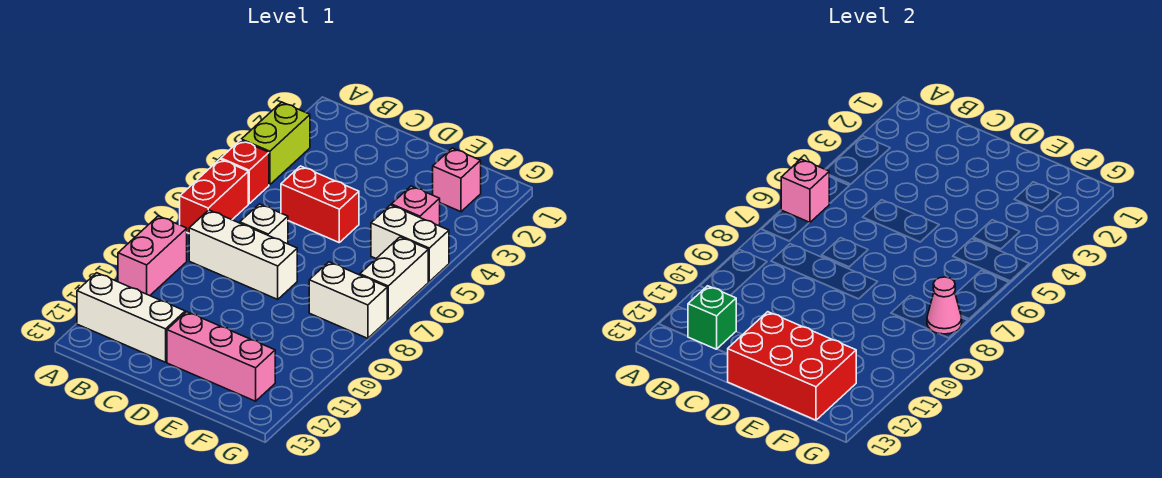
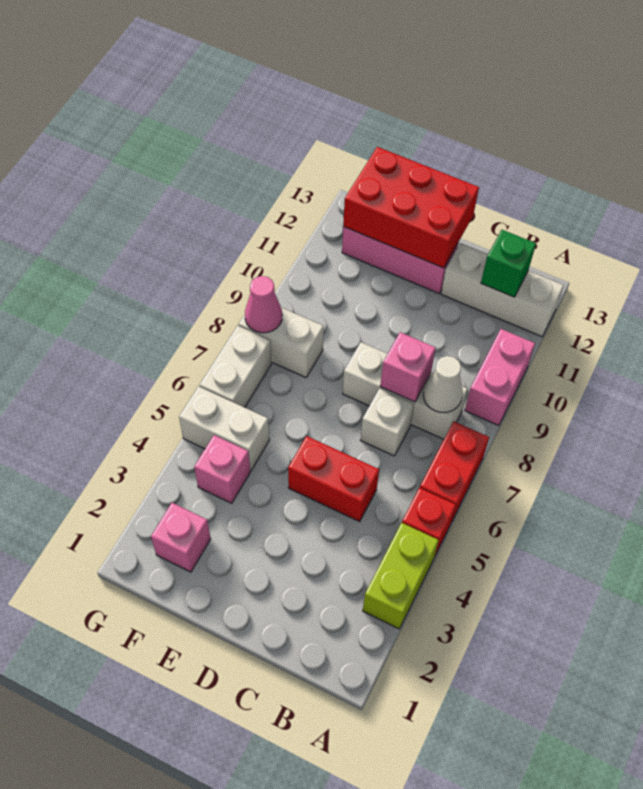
pink brick A6 level 2 -> pink brick C8 level 2
none -> white cone B8 level 2

